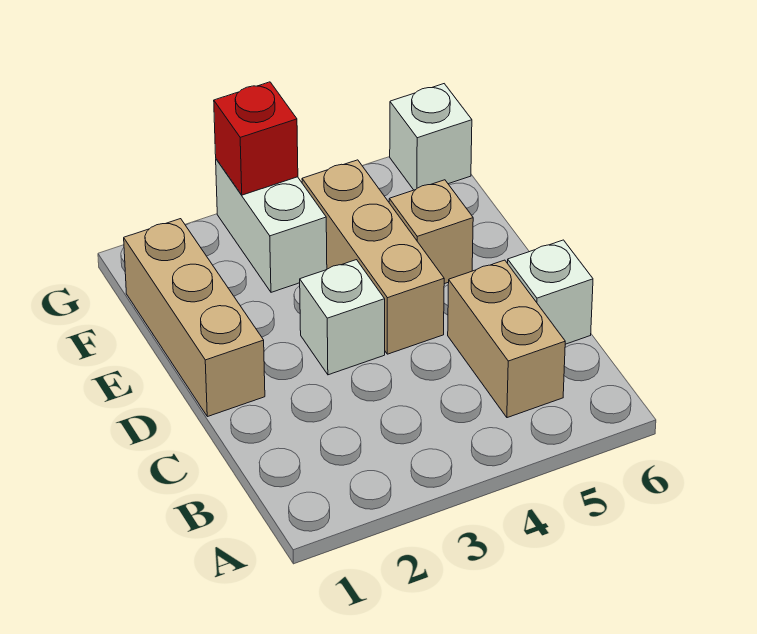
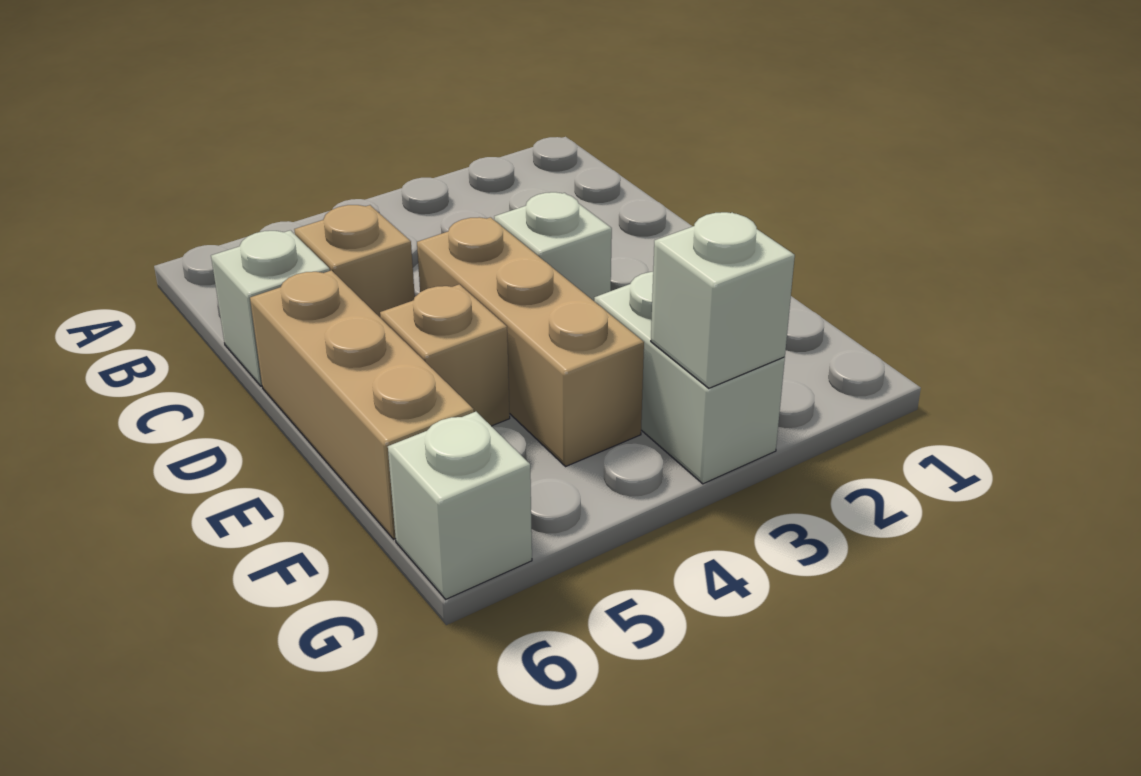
tan brick B5:C5 level 1 -> tan brick C5 level 1
tan brick D1:F1 level 1 -> tan brick D6:F6 level 1
red brick G3 level 2 -> white brick G3 level 2

